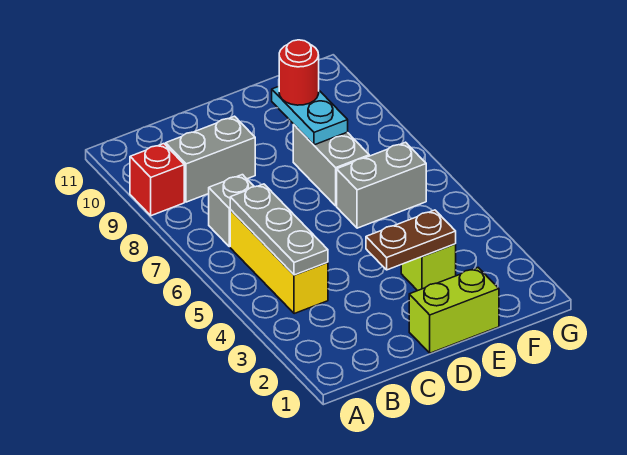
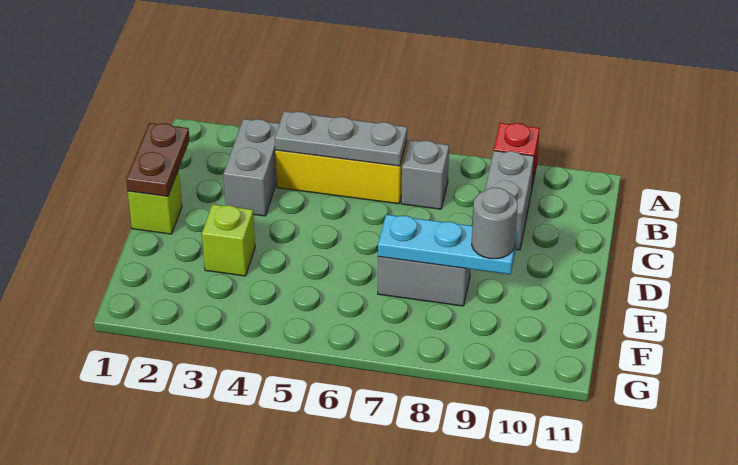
lime brick D1:E1 level 1 -> lime brick D1 level 1
brown plate D3:E3 level 2 -> brown plate C1:D1 level 2
grey brick E6:F6 level 1 -> grey brick B3:C3 level 1
cyan plate E8:E9 level 2 -> cyan plate E7:E9 level 2
red round brick E9 level 3 -> grey round brick E9 level 3

